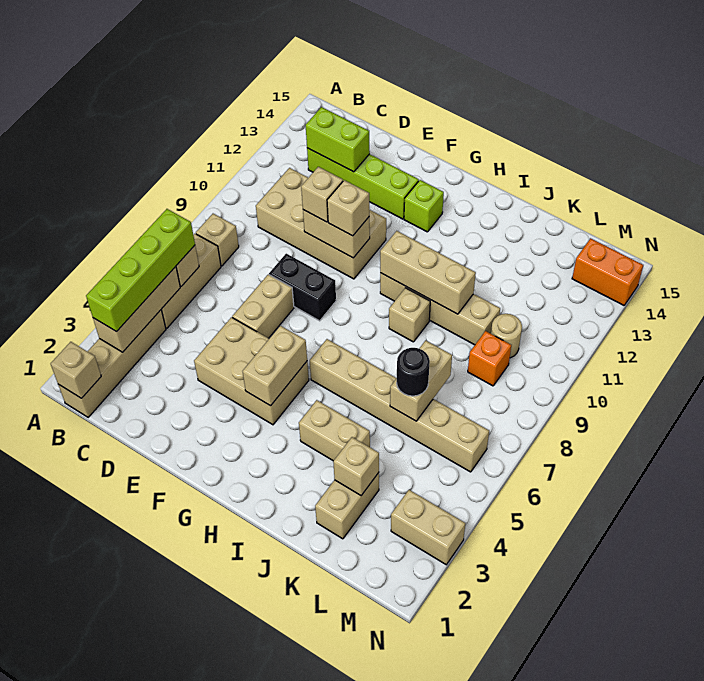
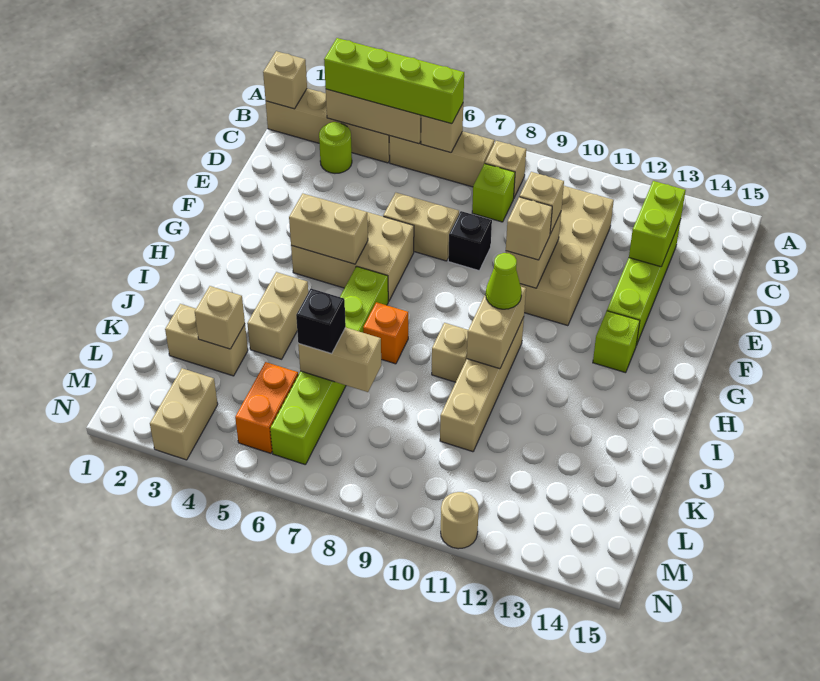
none -> lime round brick C3 level 1
none -> lime brick C8 level 1
tan brick E4:G5 level 1 -> tan brick F4:G6 level 1
black brick E8:F8 level 1 -> black brick E8 level 1
tan brick H6:M6 level 1 -> lime brick H6:M6 level 1
tan brick H10:J10 level 2 -> tan brick H10:I10 level 2
none -> lime cone H10 level 3
black round brick K6 level 3 -> black brick K6 level 3
orange brick L9 level 1 -> orange brick I7 level 1
tan round brick L10 level 1 -> tan round brick N11 level 1
orange brick M14:N14 level 1 -> orange brick L5:M5 level 1

